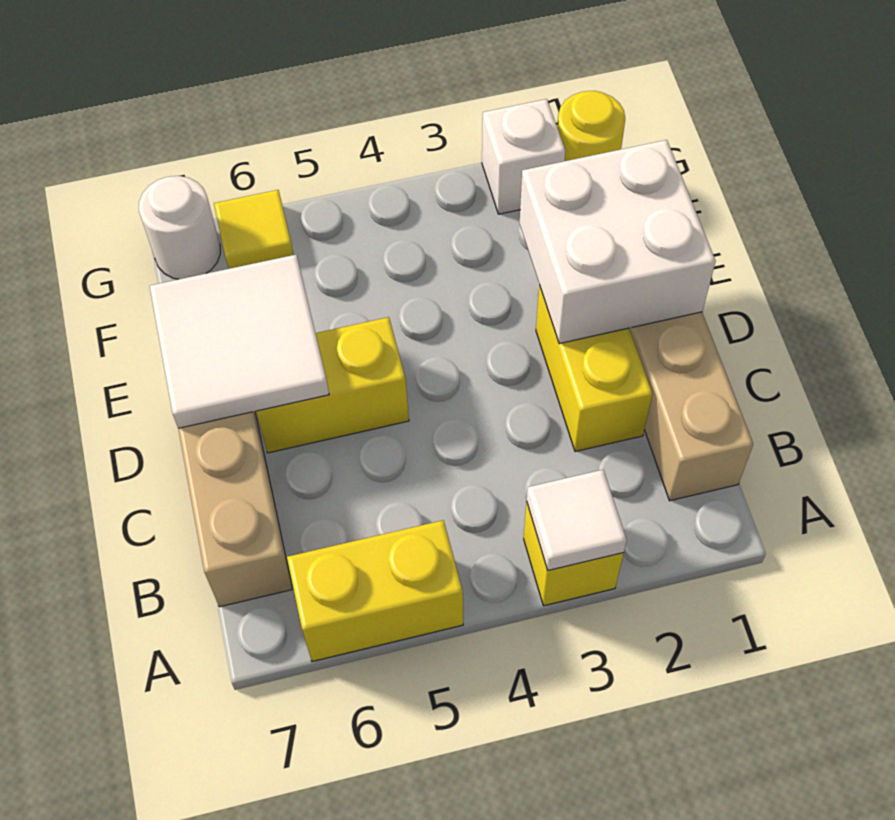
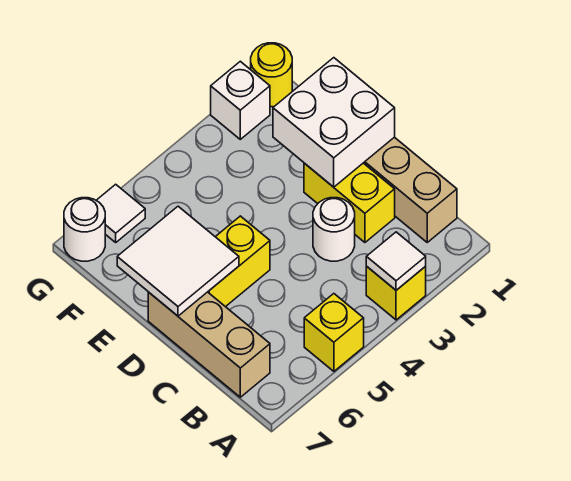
yellow brick A5:A6 level 1 -> yellow brick A5 level 1
none -> white round brick C3 level 1
yellow tile G6 level 1 -> white tile G6 level 1

